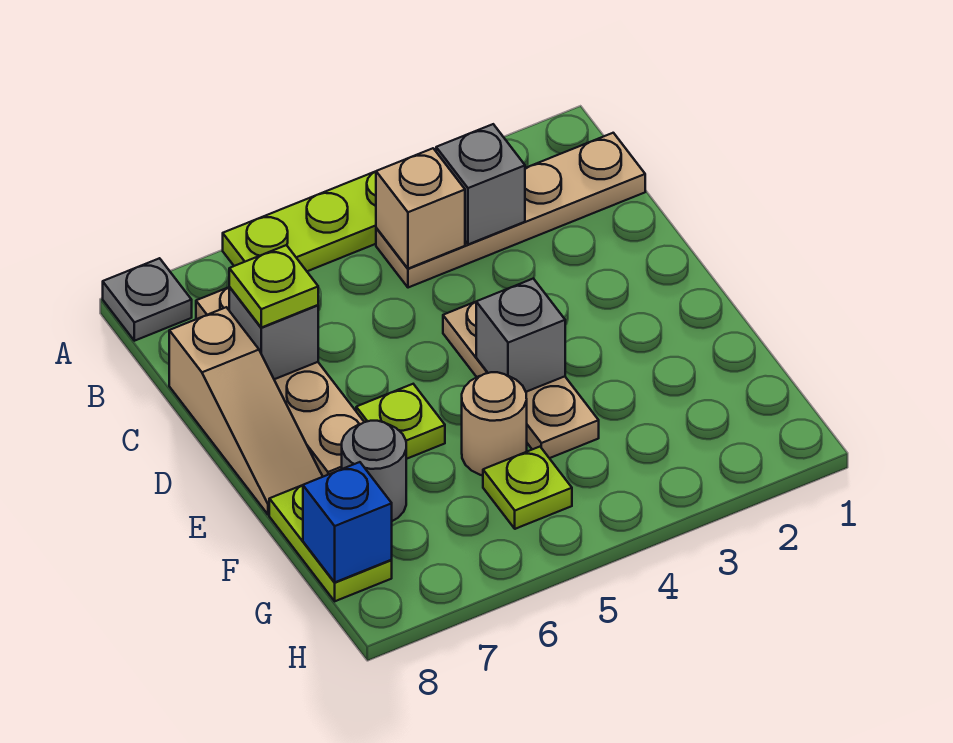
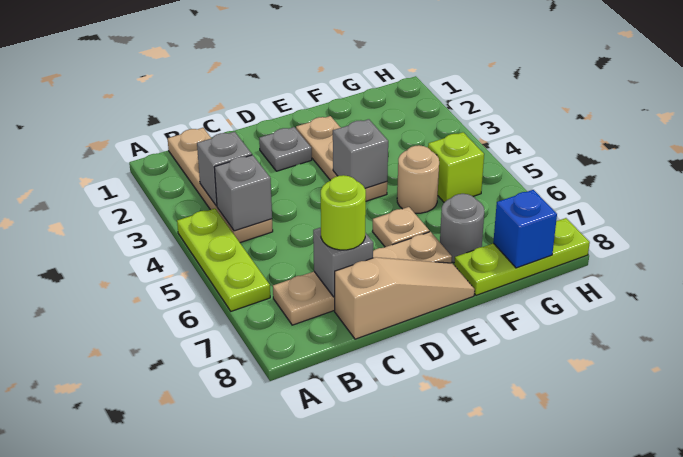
grey plate A8 level 1 -> grey plate D2 level 1
tan brick B4 level 2 -> grey brick B4 level 2
lime plate C7 level 3 -> lime round brick C7 level 3
tan plate D4:F4 level 1 -> tan plate E2:E4 level 1
lime plate E6 level 1 -> tan plate E6 level 1
lime plate F8:G8 level 1 -> lime plate F8:H8 level 1
lime plate G5 level 1 -> lime brick G5 level 1

